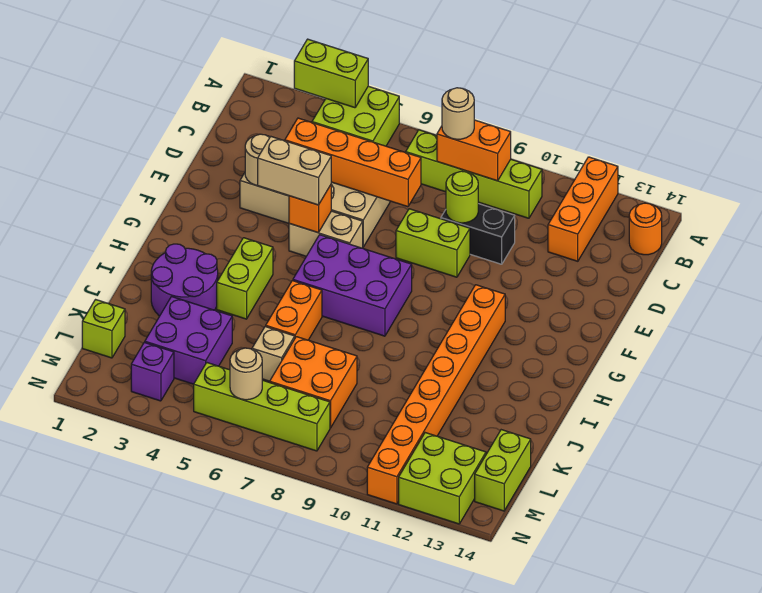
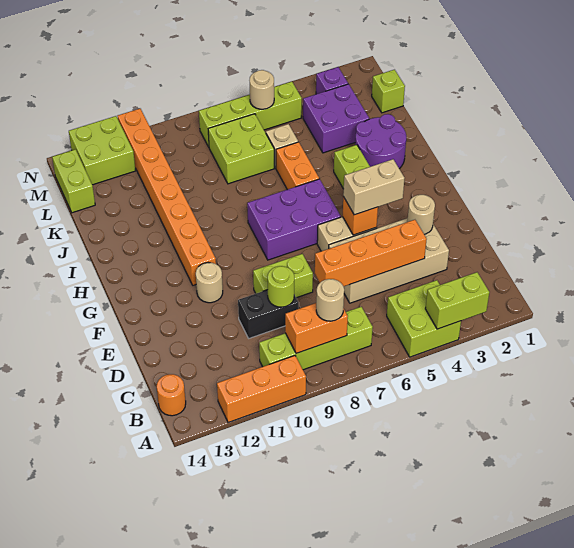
orange brick A12:C12 level 1 -> orange brick A10:A12 level 1
none -> tan round brick F11 level 1
orange brick K7:L8 level 1 -> lime brick K7:L8 level 1

